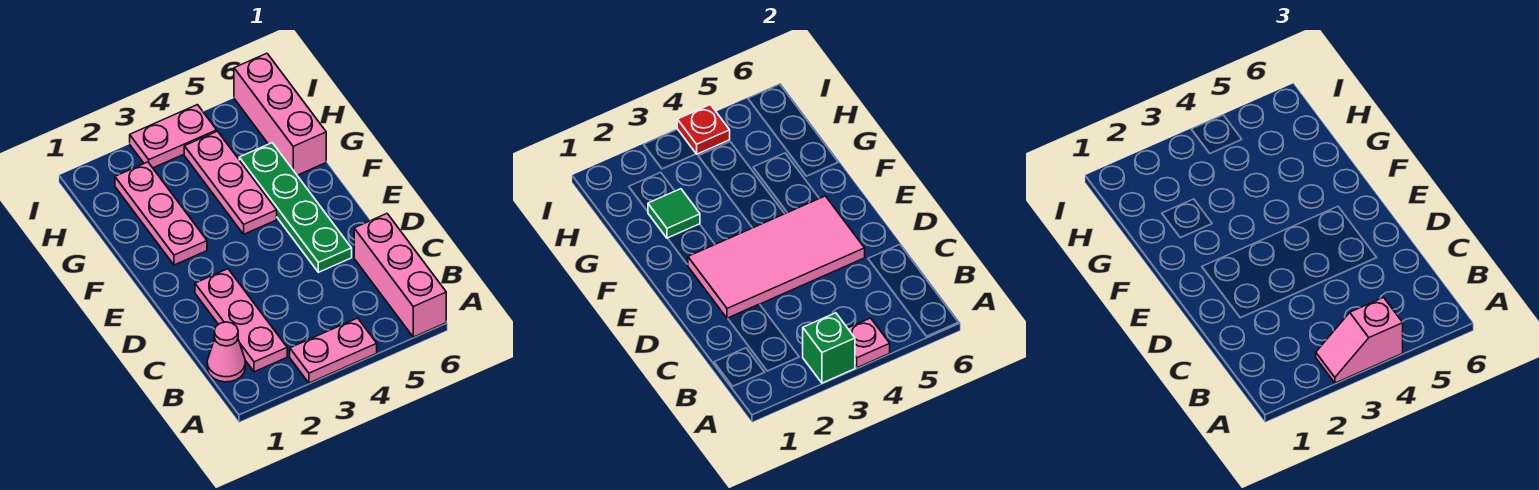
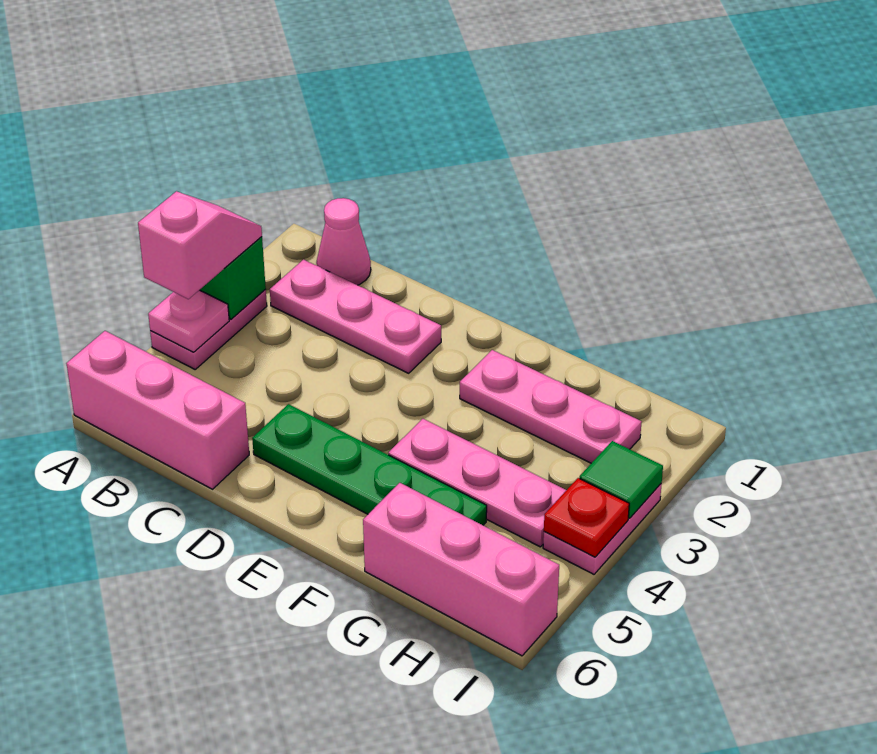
pink tile D2:E5 level 2 -> none
green tile G2 level 2 -> green tile I3 level 2

